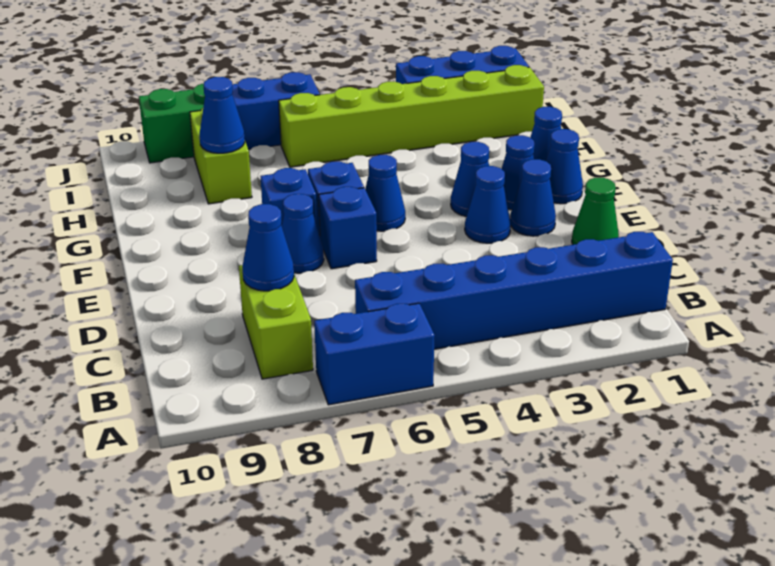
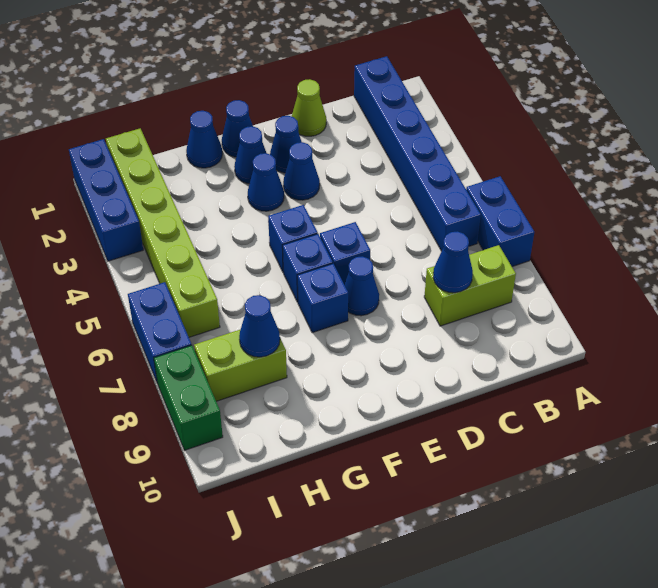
green cone D1 level 1 -> lime cone D1 level 1
blue cone F5 level 1 -> blue brick F5 level 1

